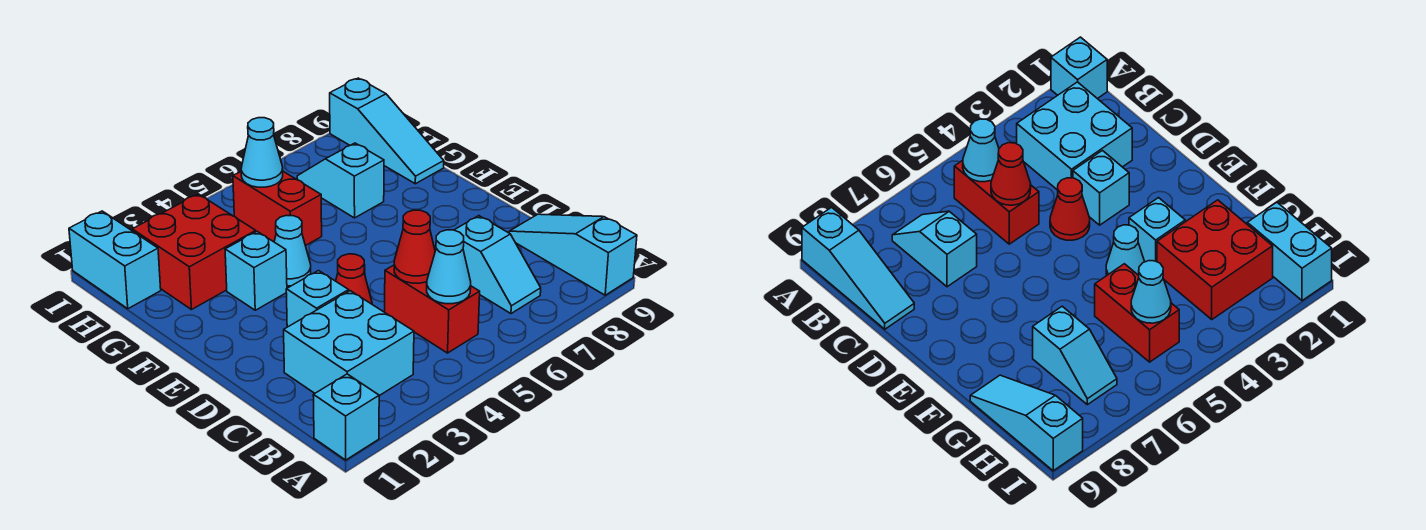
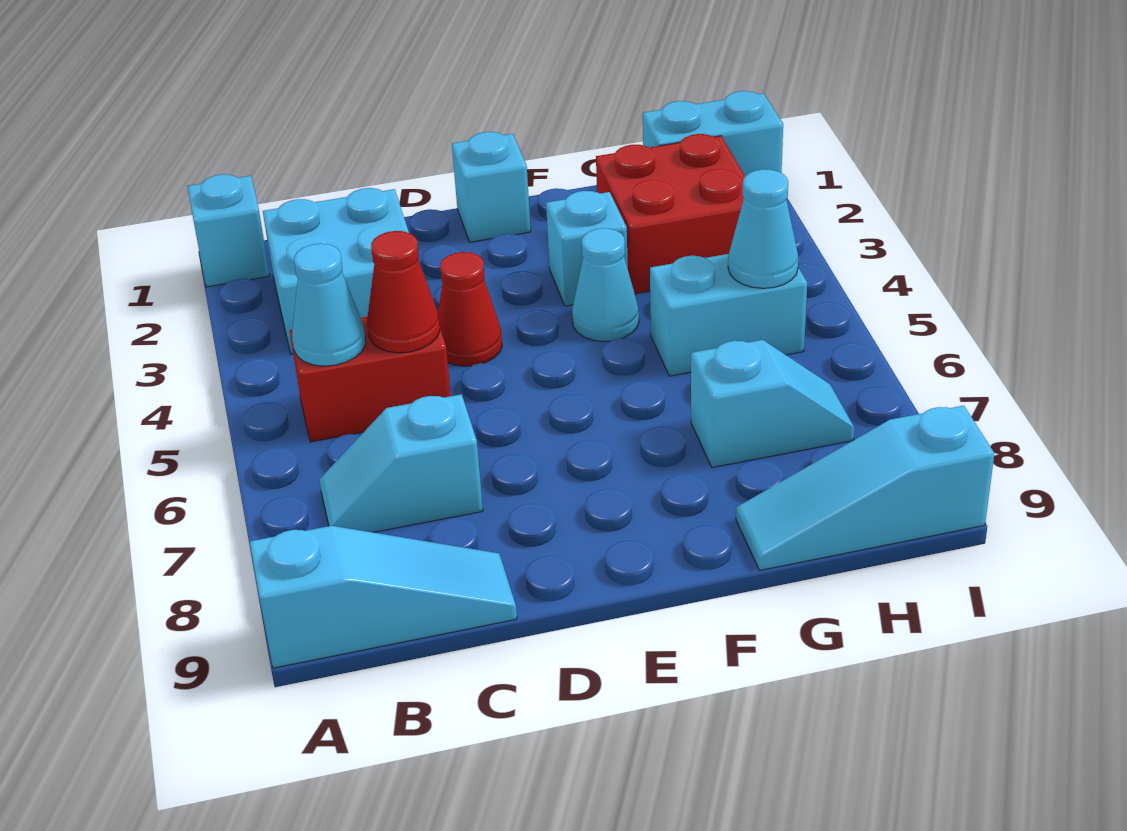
cyan brick D3 level 1 -> cyan brick E1 level 1
red brick G5:H5 level 1 -> cyan brick G5:H5 level 1

